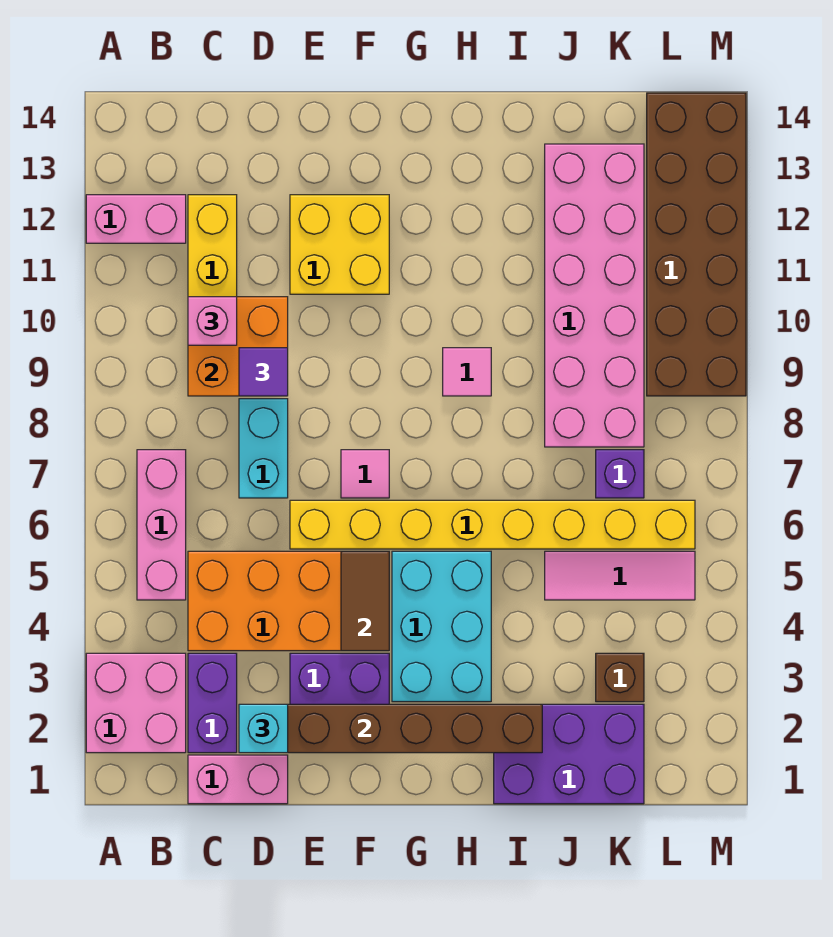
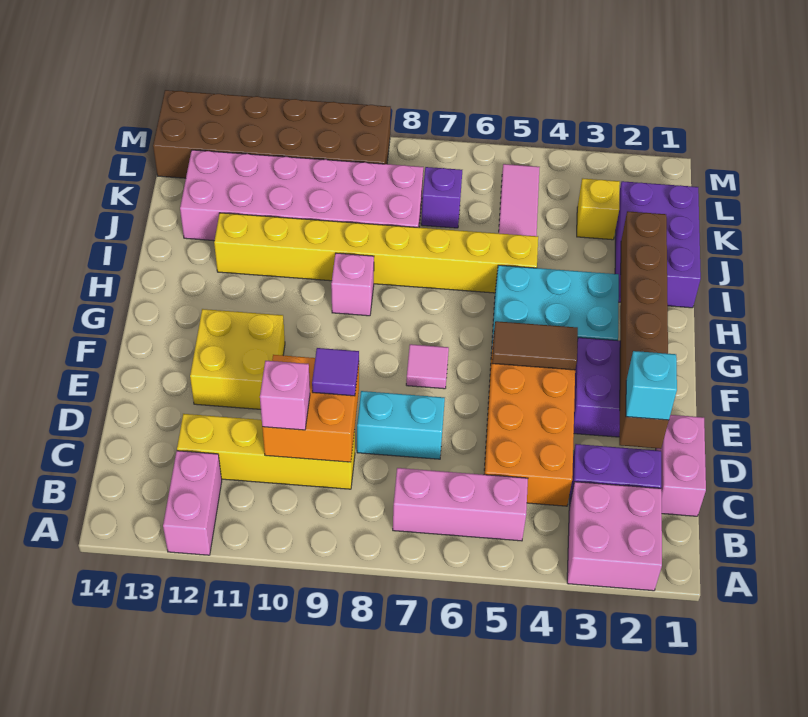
yellow brick E6:L6 level 1 -> yellow brick I5:I12 level 1
pink tile H9 level 1 -> pink brick H9 level 1
brown brick K3 level 1 -> yellow brick K3 level 1

